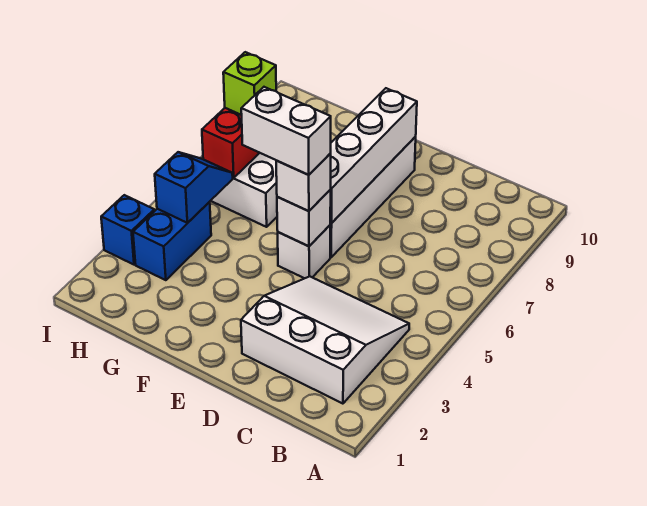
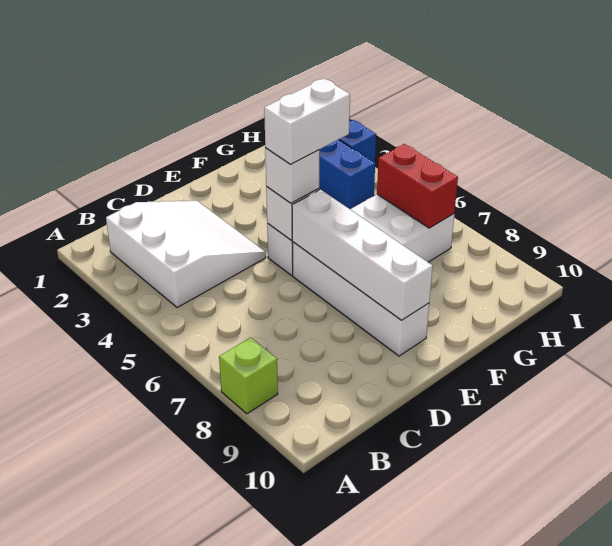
white slope B2:D4 level 1 top 2 -> white slope B2:D4 level 1 top B
blue slope H4:H5 level 2 top 4 -> none
lime brick H7 level 3 -> lime brick A8 level 1

